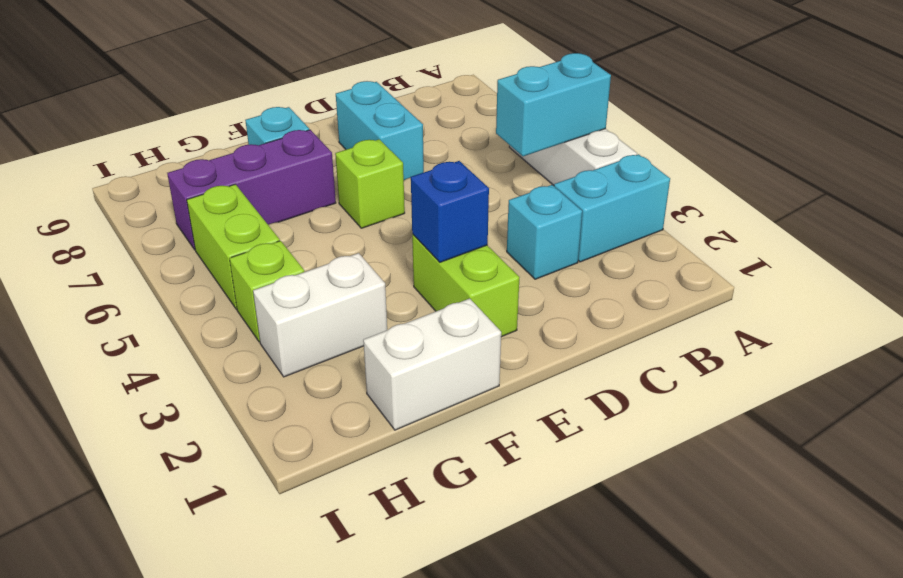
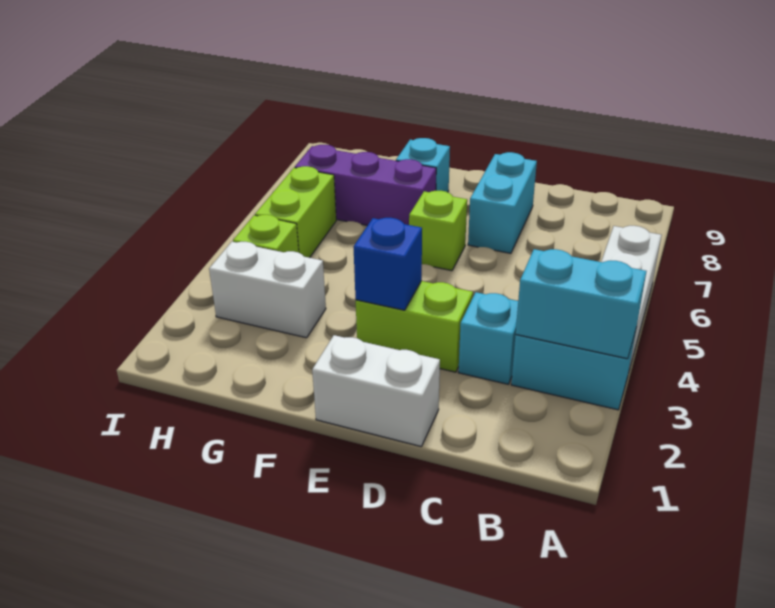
cyan brick A5:B5 level 2 -> cyan brick A3:B3 level 2
lime brick E2:E3 level 1 -> lime brick D3:E3 level 1
white brick F1:G1 level 1 -> white brick D1:E1 level 1

